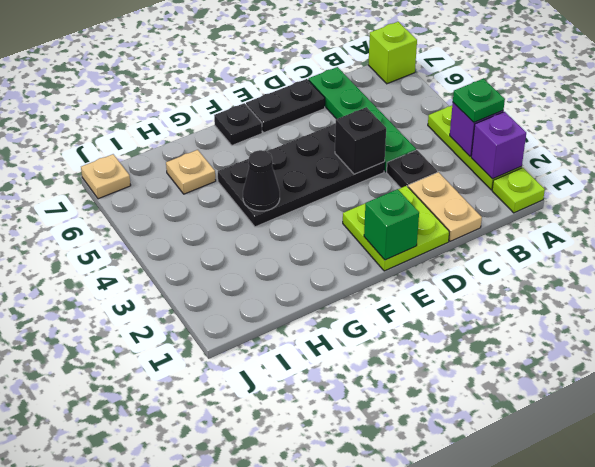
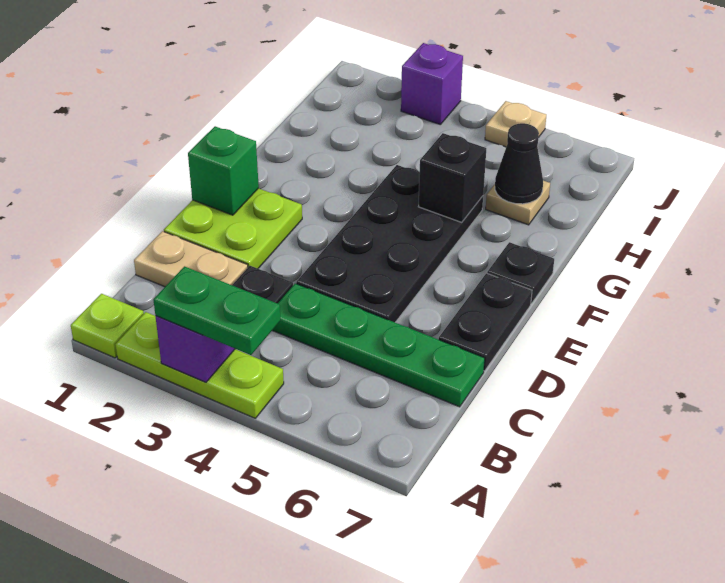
purple brick A2 level 2 -> purple brick J3 level 1
green plate A3 level 3 -> green plate A3:A4 level 3
lime brick A7 level 1 -> none
black brick D4 level 2 -> black brick G5 level 2
black cone G4 level 2 -> black cone H6 level 2
tan plate J7 level 1 -> tan plate J5 level 1

